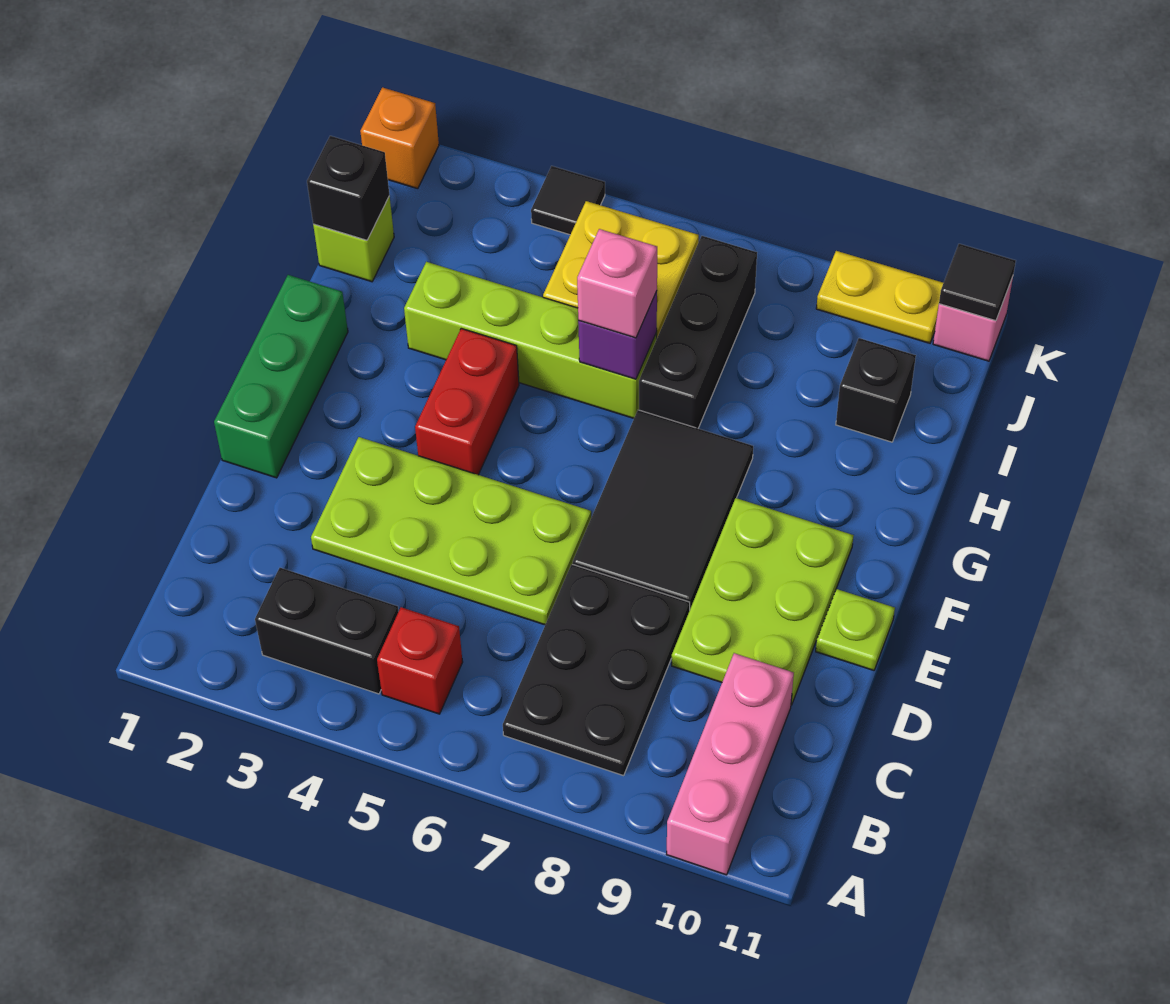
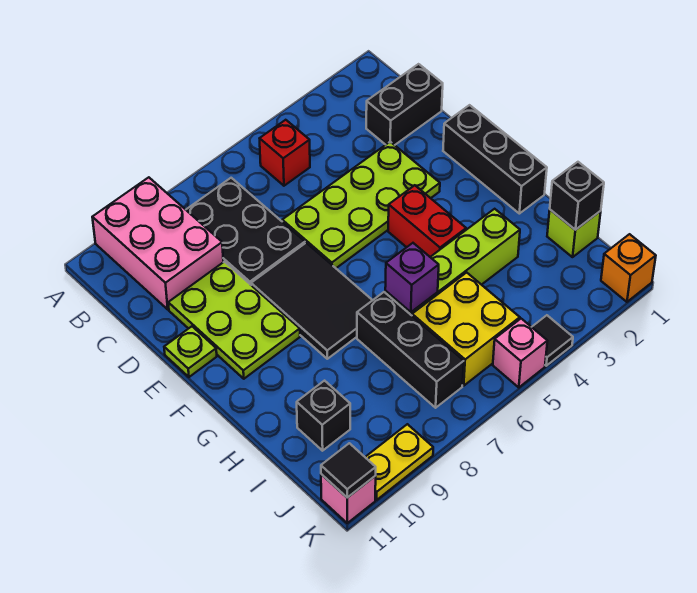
pink brick A10:C10 level 1 -> pink brick A9:C10 level 1
black brick B3:B4 level 1 -> black brick C1:C2 level 1
green brick E1:G1 level 1 -> black brick E1:G1 level 1
pink brick H6 level 3 -> pink brick K5 level 1

